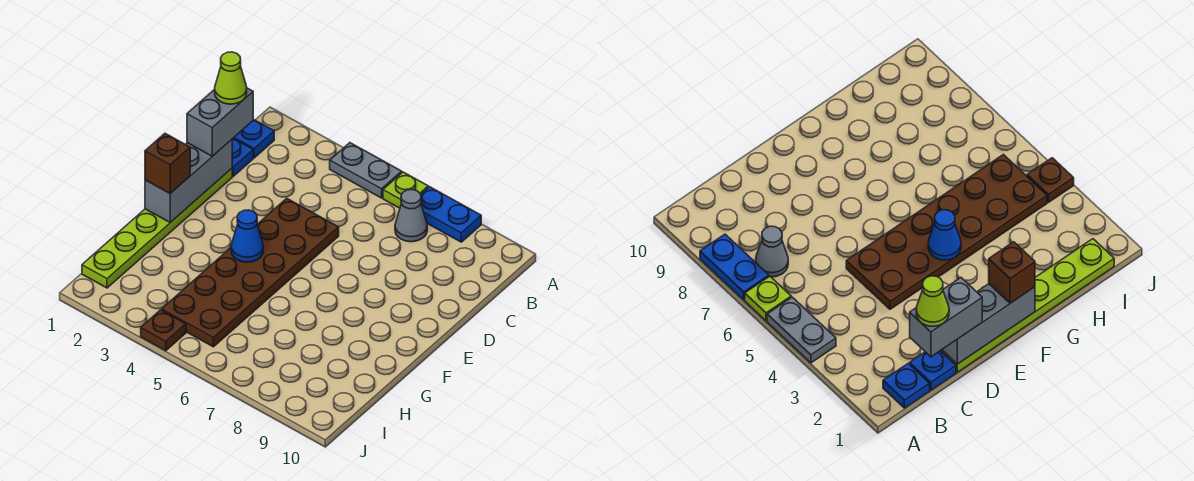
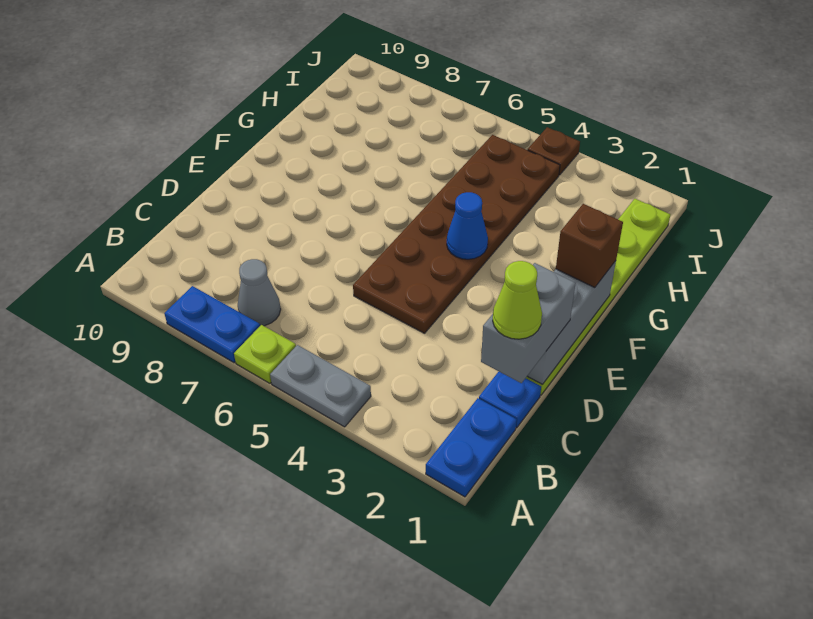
blue plate B1 level 1 -> blue plate A1:B1 level 1

